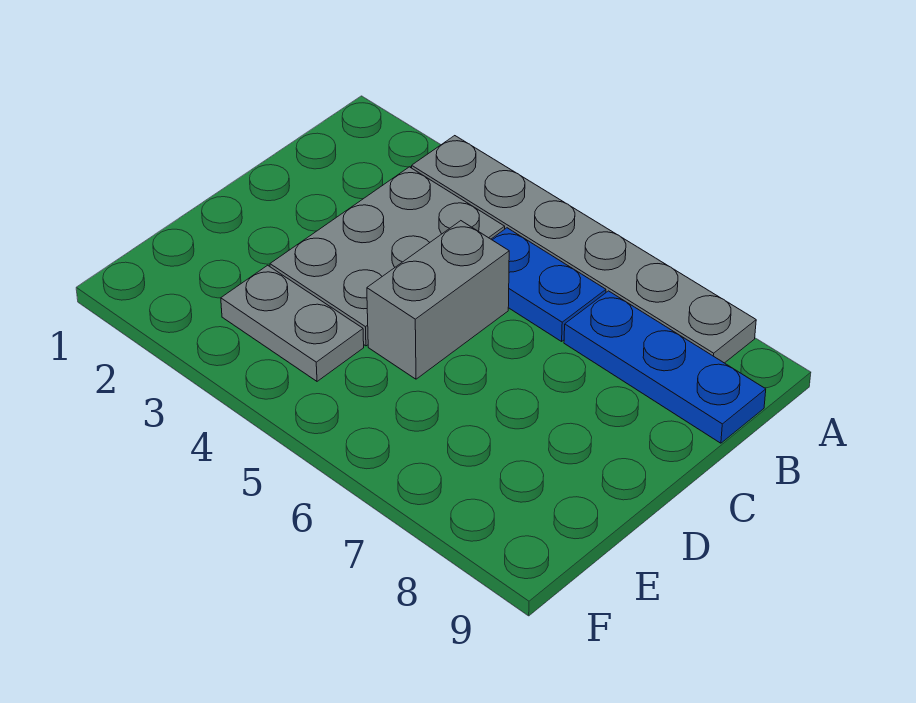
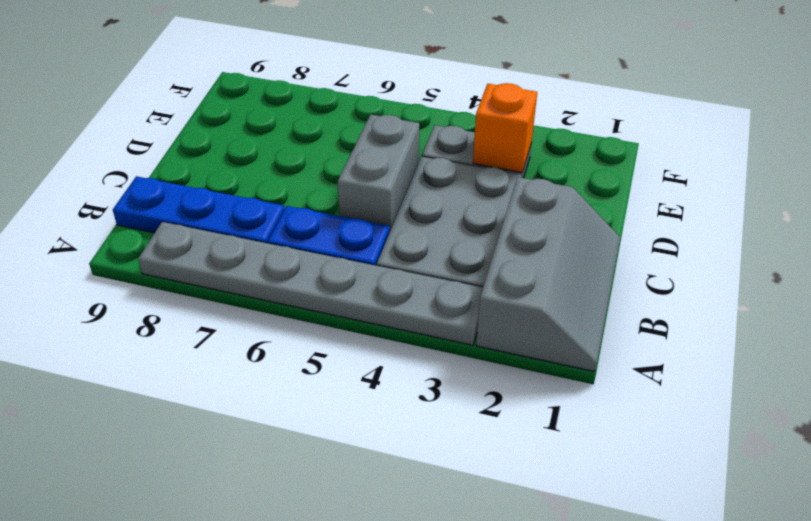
none -> grey slope A1:C2 level 1 top 2
none -> orange brick E3 level 2

